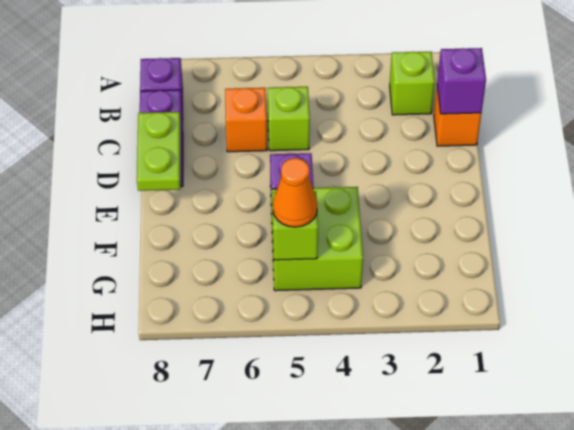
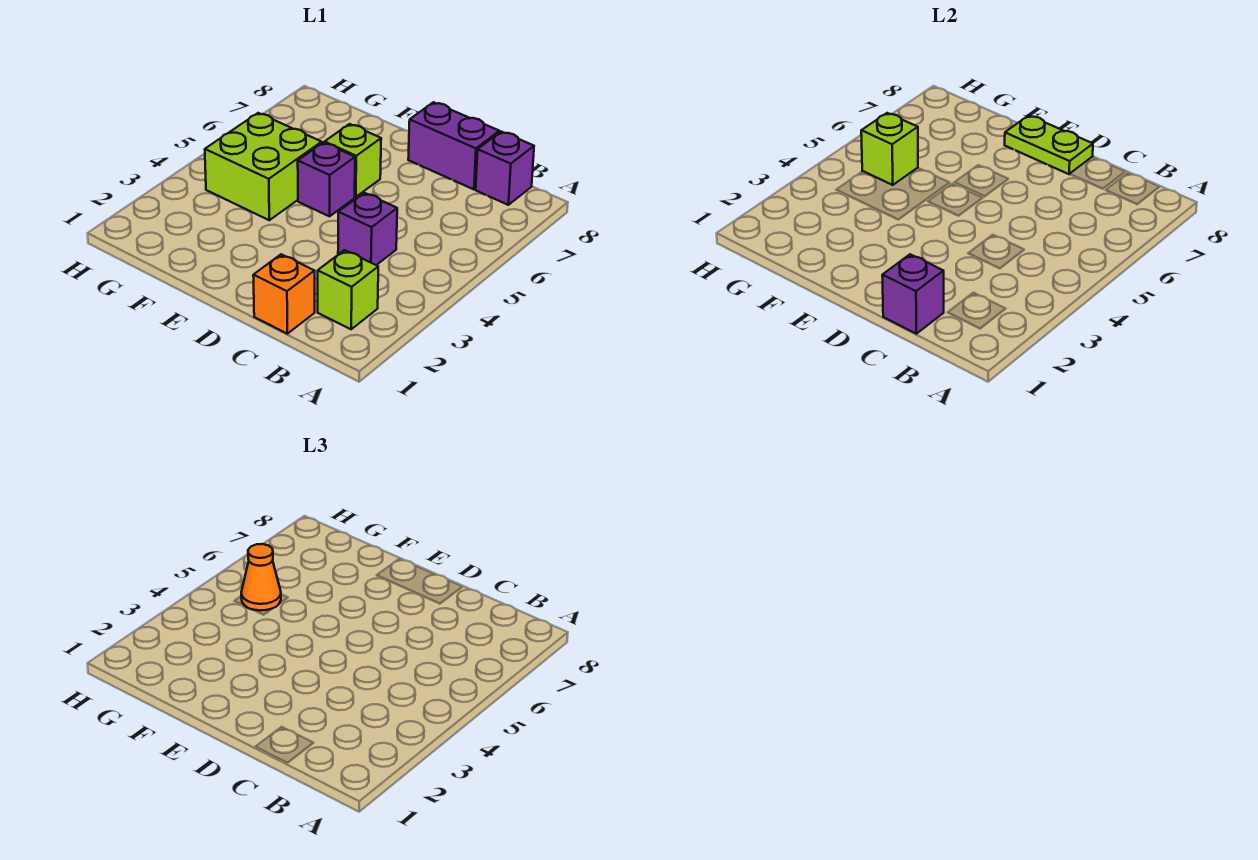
none -> purple brick C4 level 1
lime brick C5 level 1 -> lime brick E6 level 1
orange brick C6 level 1 -> none

